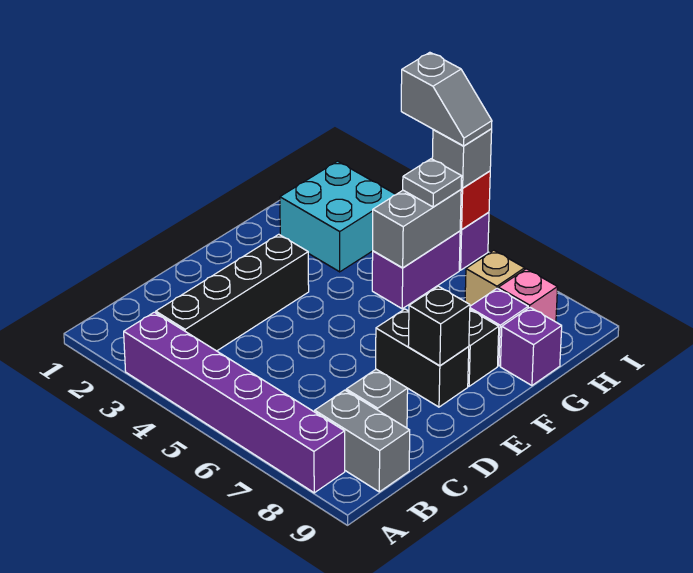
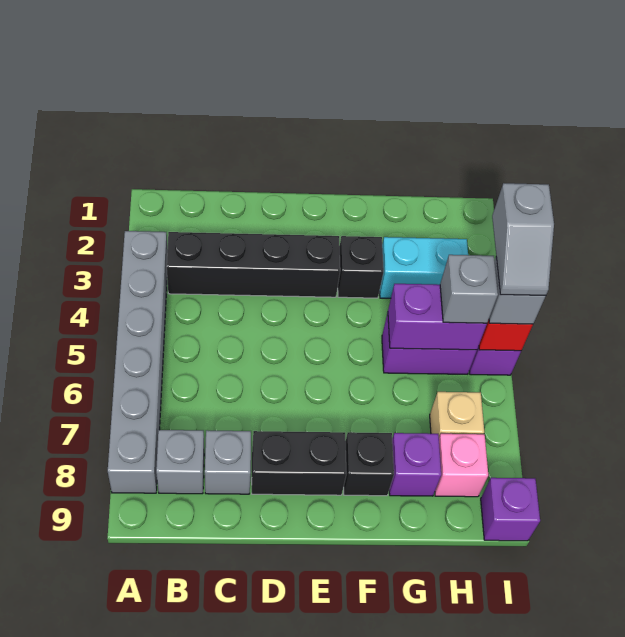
purple brick A3:A8 level 1 -> grey brick A3:A8 level 1
grey brick B8:B9 level 1 -> grey brick B8 level 1
black brick E7:E8 level 1 -> black brick D8:E8 level 1
black brick E8 level 2 -> black brick F3 level 1
cyan brick G2:H3 level 1 -> cyan brick G3:H3 level 1
grey brick G5:H5 level 2 -> purple brick G5:H5 level 2
purple brick G9 level 1 -> purple brick I9 level 1
grey plate H5 level 3 -> grey brick H5 level 3

